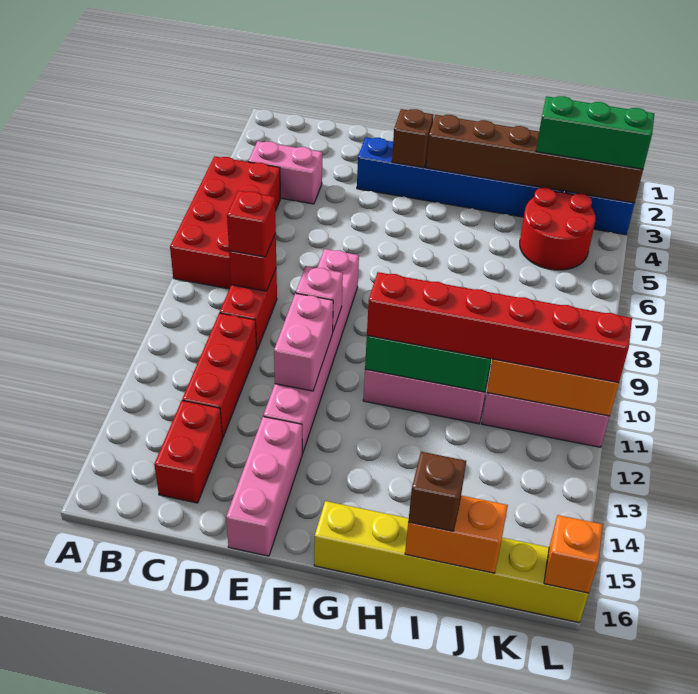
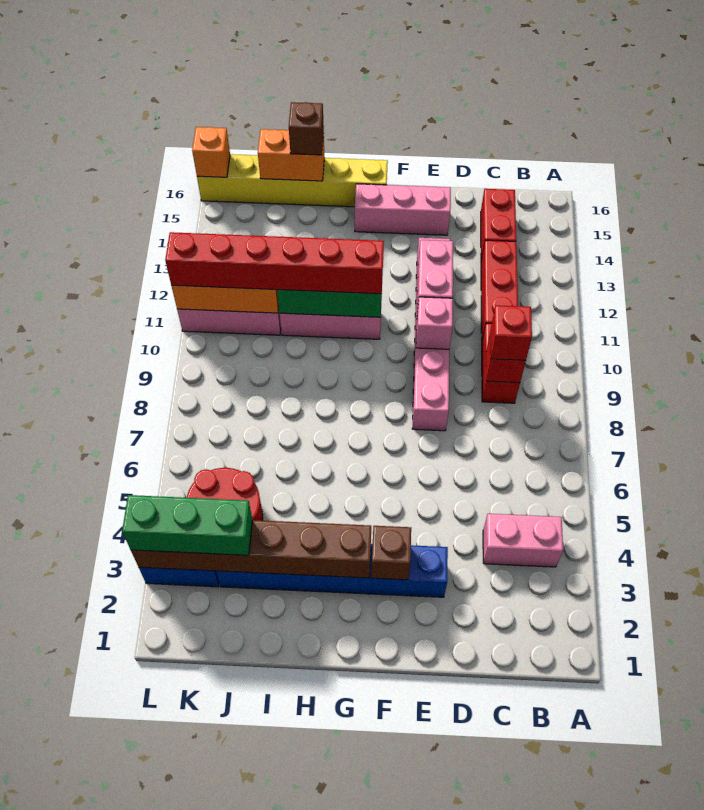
red brick A5:B8 level 1 -> none
pink brick E14:E16 level 1 -> pink brick E15:G15 level 1

